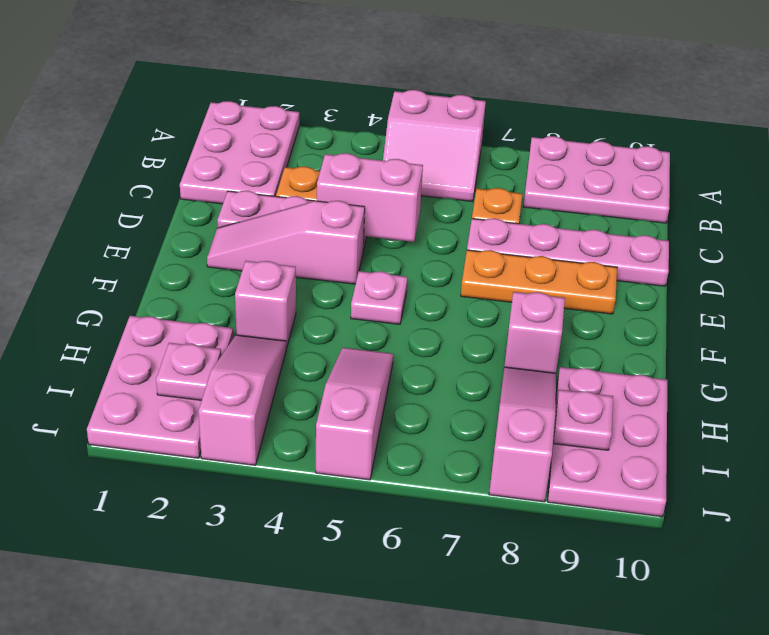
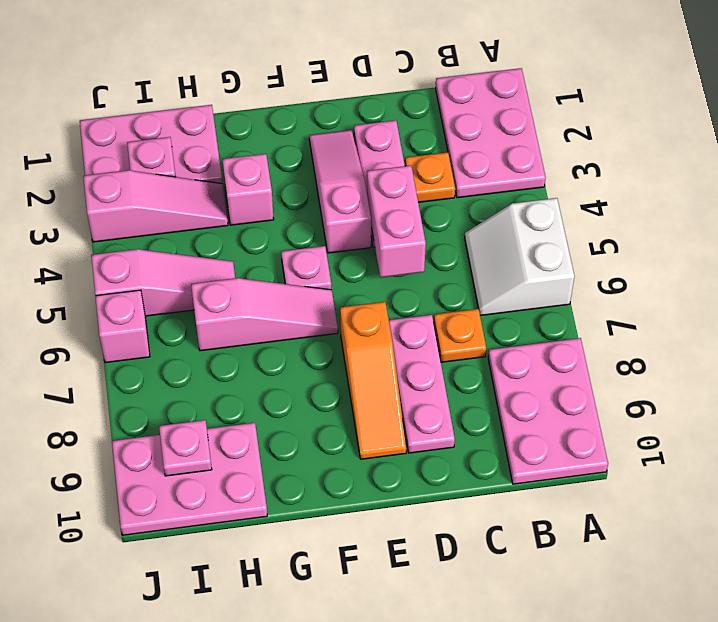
pink plate A1:C2 level 1 -> pink plate A1:B3 level 1
pink slope A5:B6 level 1 top A -> white slope A5:B6 level 1 top A
pink plate D7:D10 level 1 -> pink plate D7:D9 level 1
orange plate E7:E9 level 1 -> orange slope E7:E9 level 1 top 7
pink brick G8 level 1 -> pink brick J6 level 1
pink slope H8:J8 level 1 top J -> pink slope F6:H6 level 1 top H

